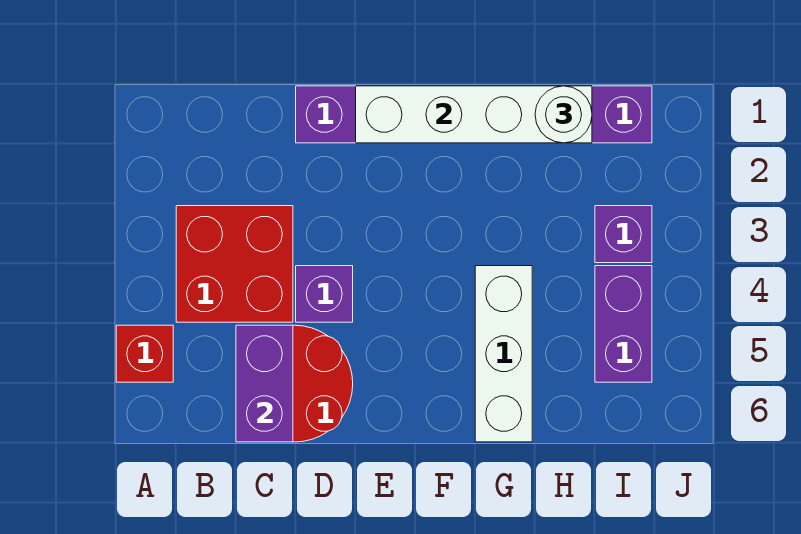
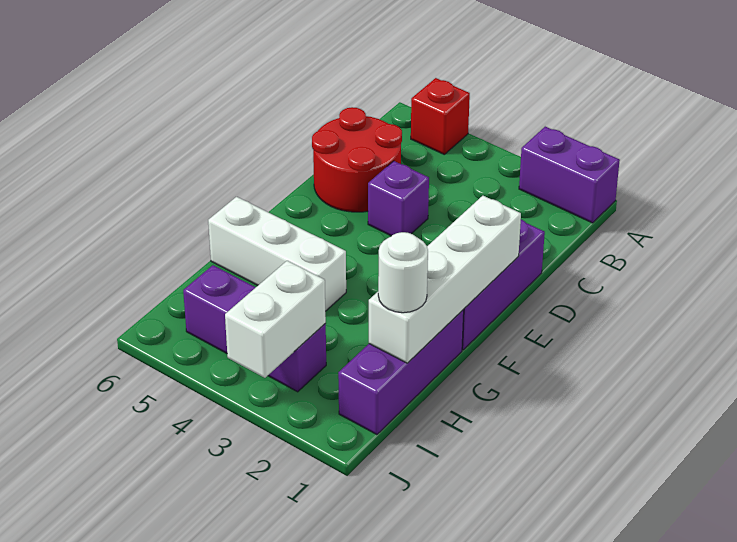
red brick B3:C4 level 1 -> none
purple brick C5:C6 level 2 -> purple brick A1:A2 level 1
none -> white brick I3:J3 level 2

